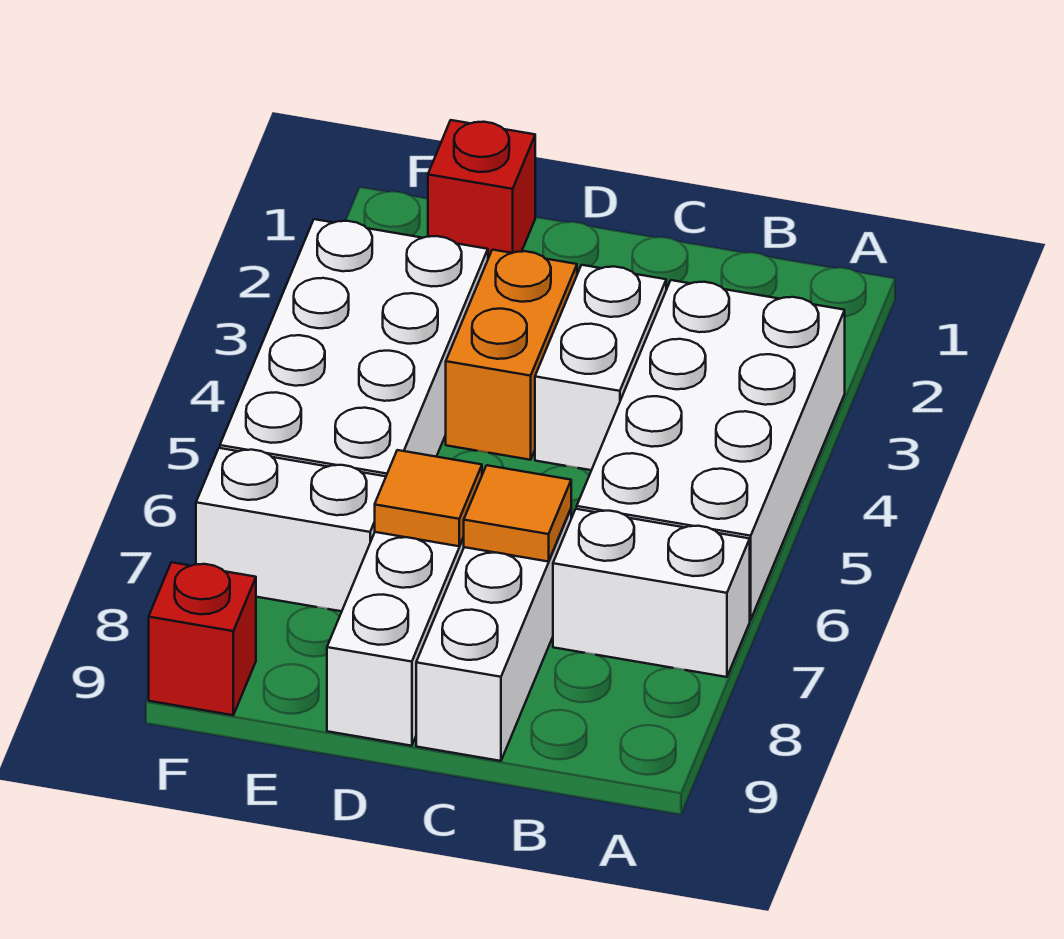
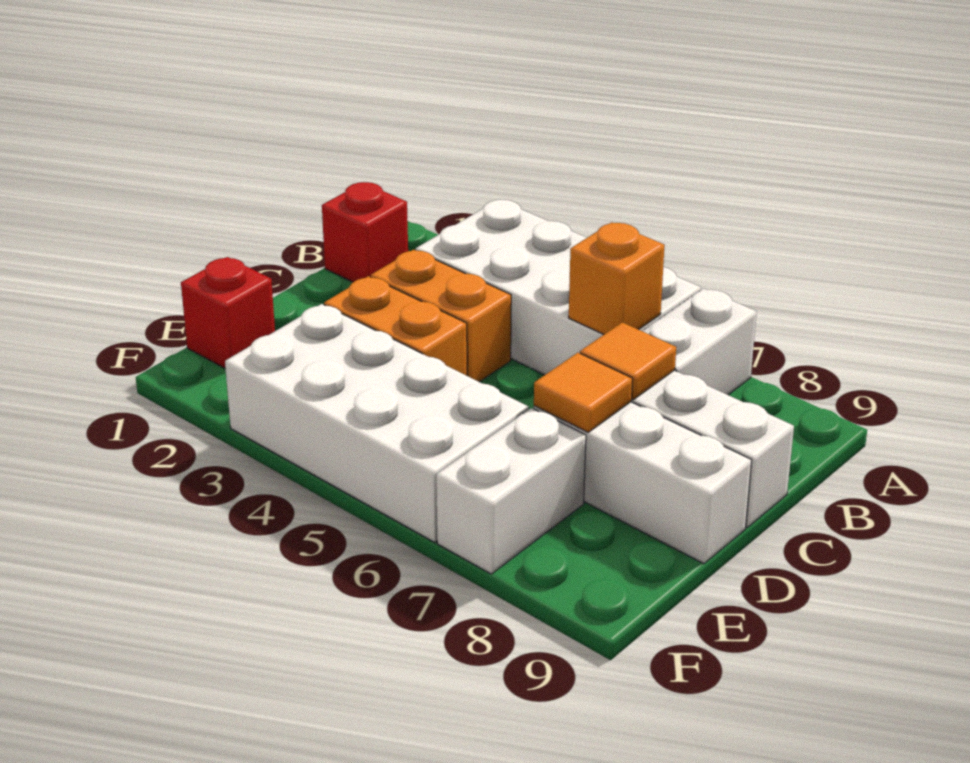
none -> orange brick B6 level 2
white brick C3:C4 level 1 -> orange brick C3:C4 level 1
red brick F9 level 1 -> red brick B1 level 1

